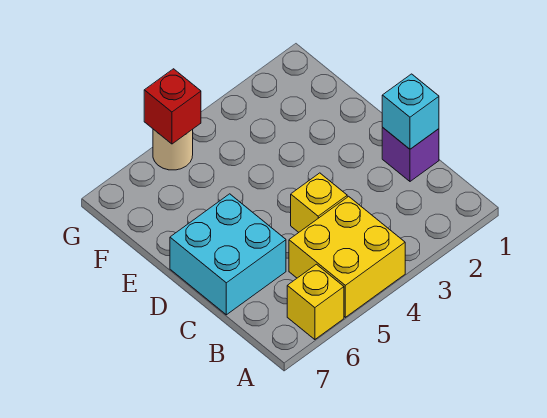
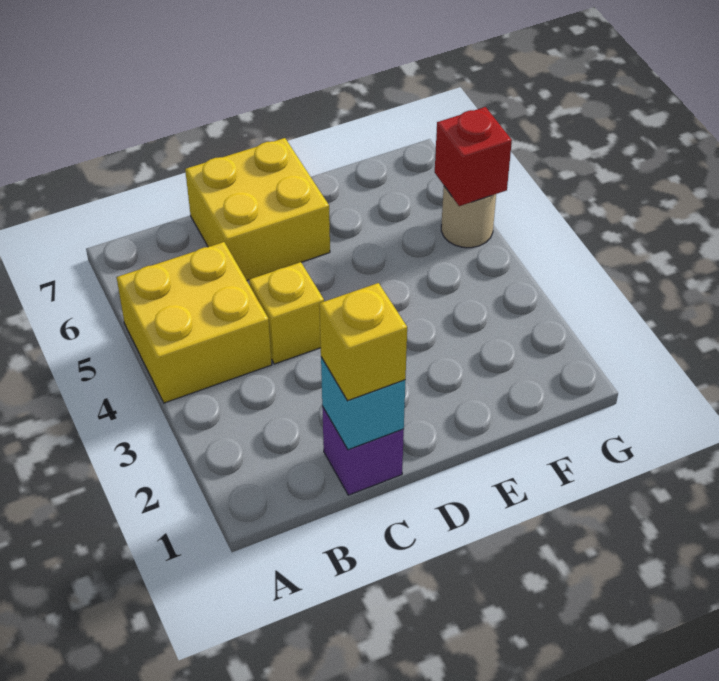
yellow brick A6 level 1 -> yellow brick C1 level 3
cyan brick C6:D7 level 1 -> yellow brick C6:D7 level 1

